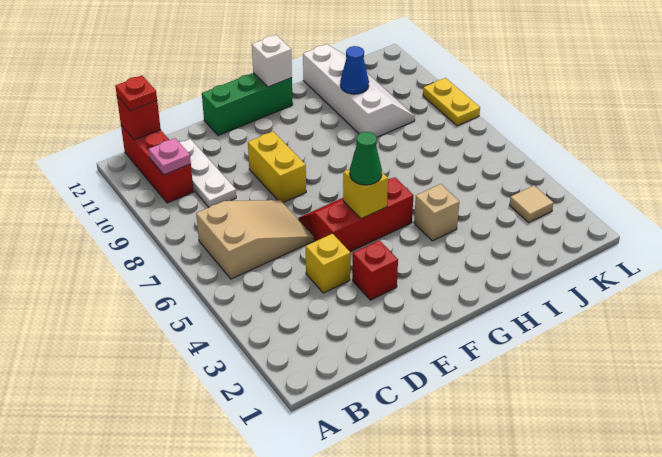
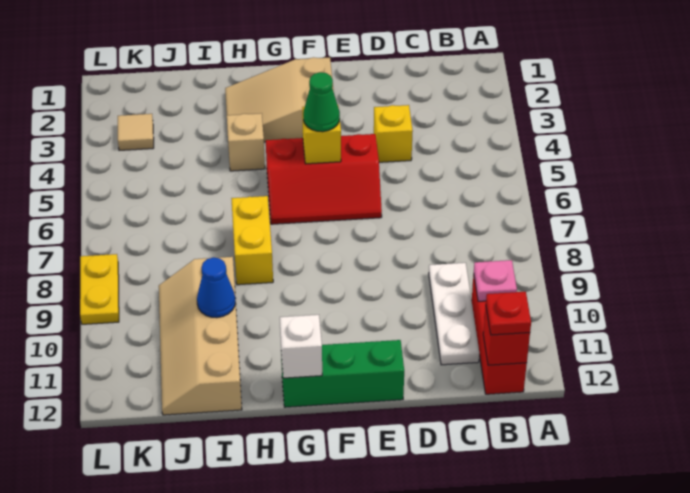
tan slope B6:D7 level 1 top B -> tan slope F2:H3 level 1 top F
red brick E3 level 1 -> none
yellow brick E8:E9 level 1 -> yellow brick H7:H8 level 1
white slope I9:J12 level 1 top I -> tan slope I9:J12 level 1 top I

